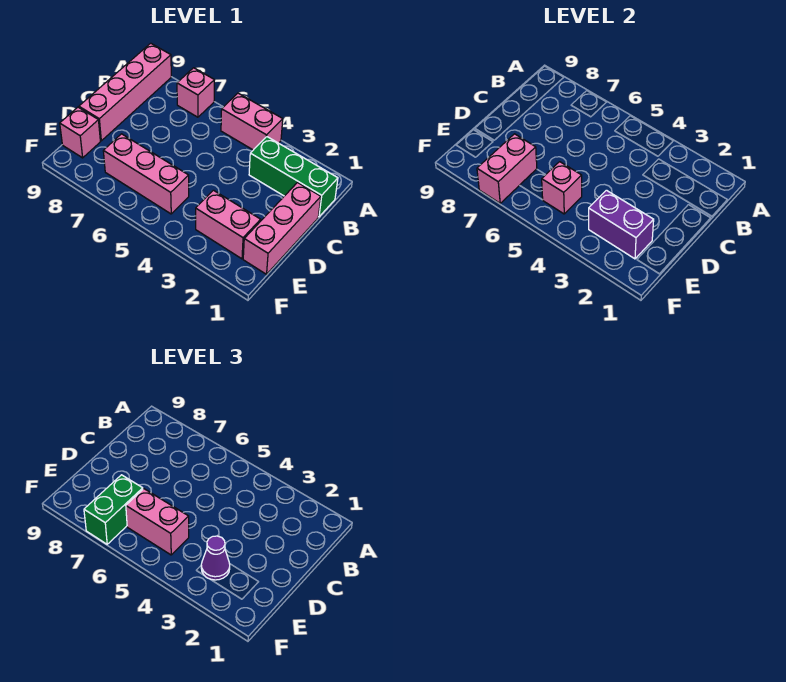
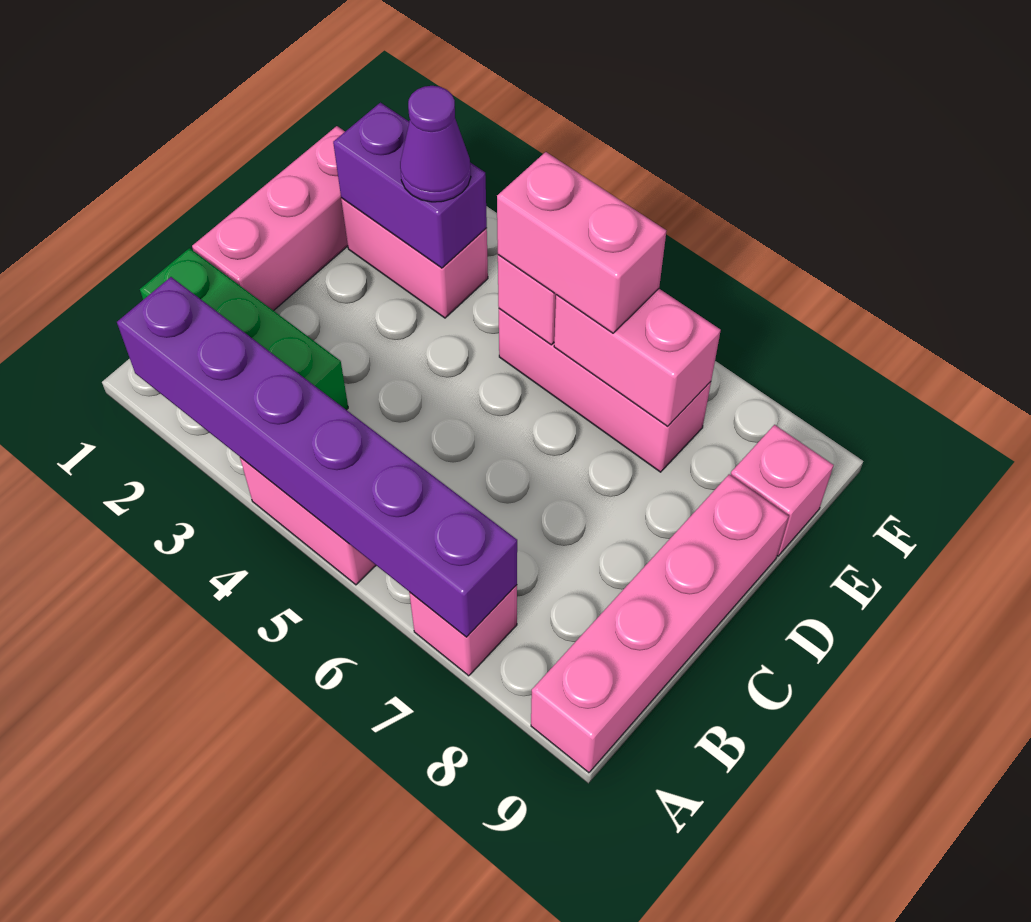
none -> purple brick A2:A7 level 2
pink brick E7:F7 level 2 -> pink brick E6:E7 level 2
green brick E7:F7 level 3 -> none

